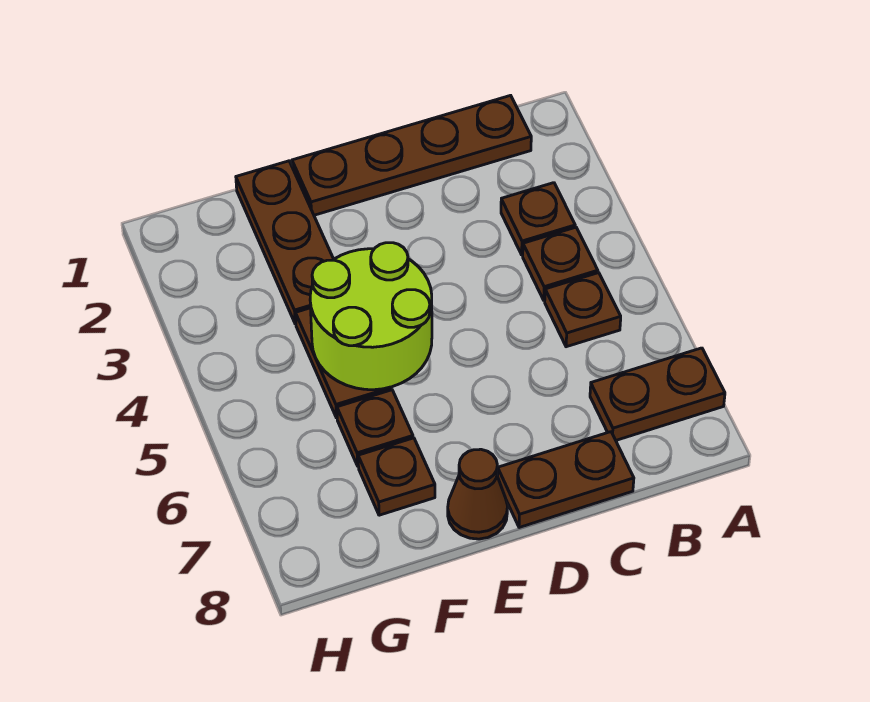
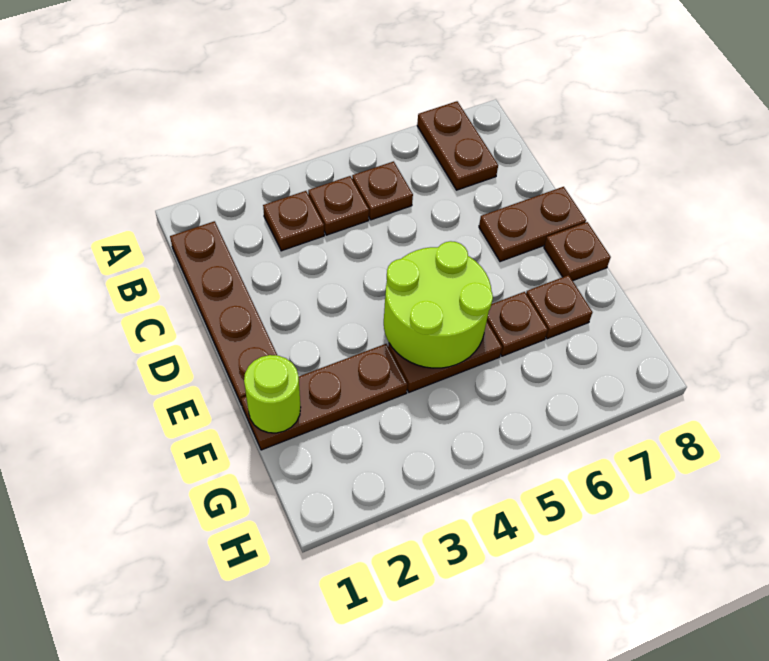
brown plate C8:D8 level 1 -> brown plate D7:D8 level 1
brown cone E8 level 1 -> brown plate E8 level 1
none -> lime round brick F1 level 2

